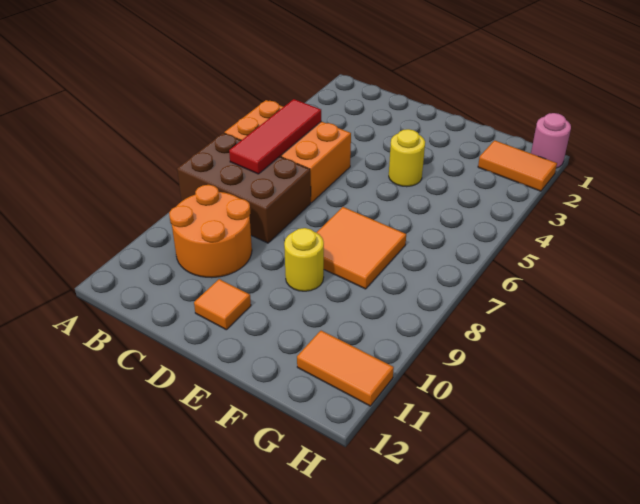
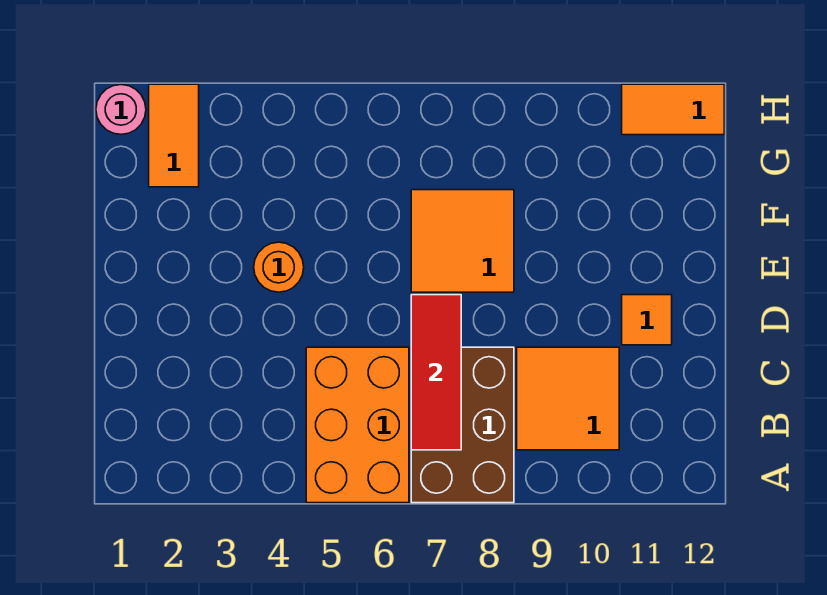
red tile B5:B7 level 2 -> red tile B7:D7 level 2
orange round brick B9:C10 level 1 -> orange tile B9:C10 level 1
yellow round brick E4 level 1 -> orange round brick E4 level 1
yellow round brick E9 level 1 -> none
orange tile G11:H11 level 1 -> orange tile H11:H12 level 1

